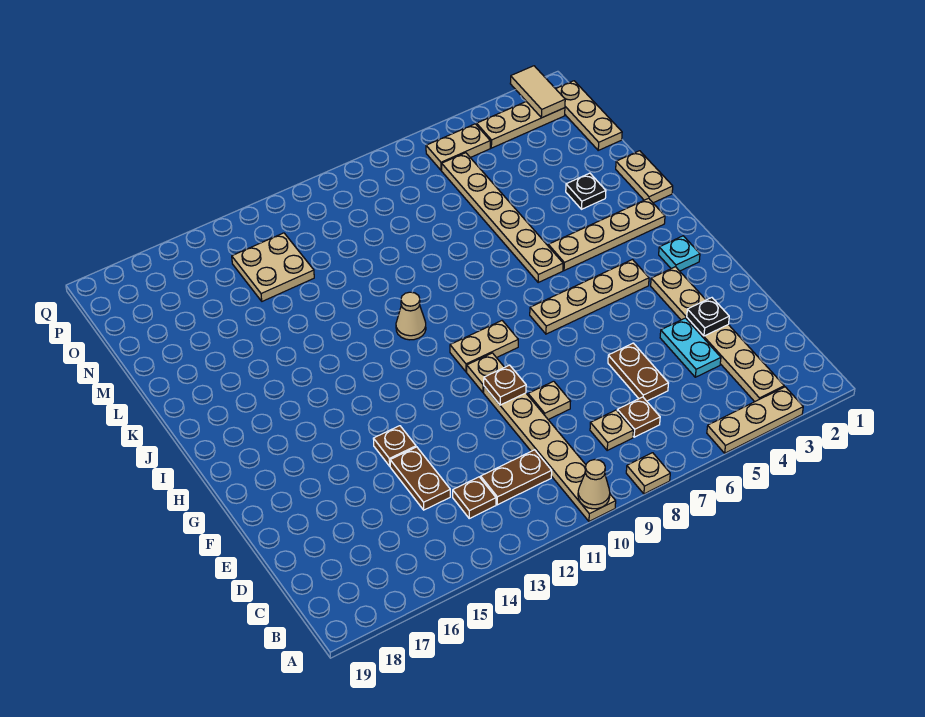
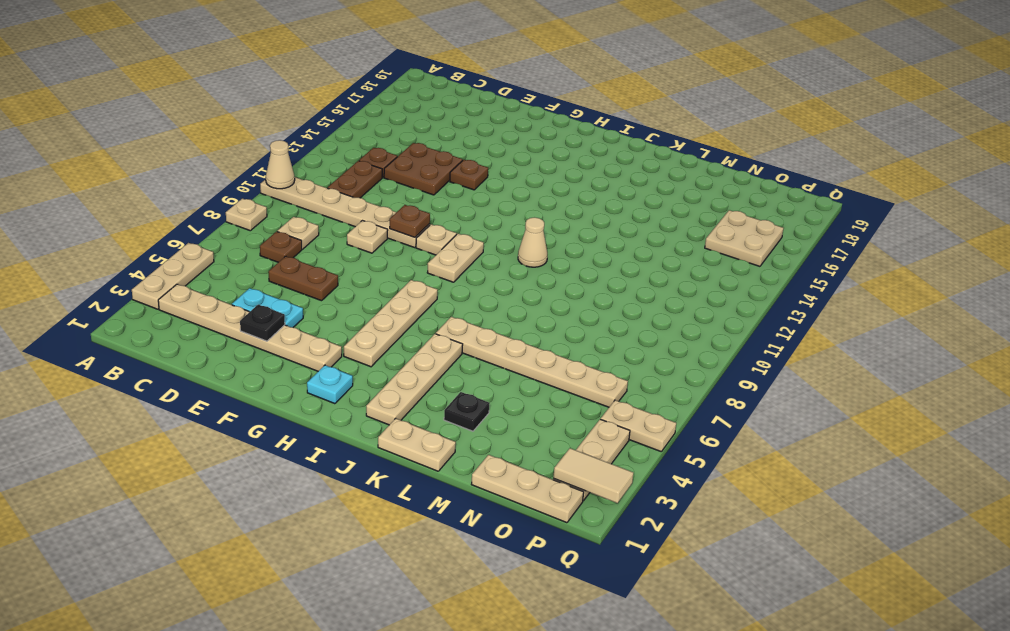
brown plate D14:E14 level 1 -> brown plate D13:E14 level 1
tan plate N13:O14 level 1 -> tan plate O15:P16 level 1
tan plate P5:P6 level 1 -> tan plate P5:Q5 level 1

